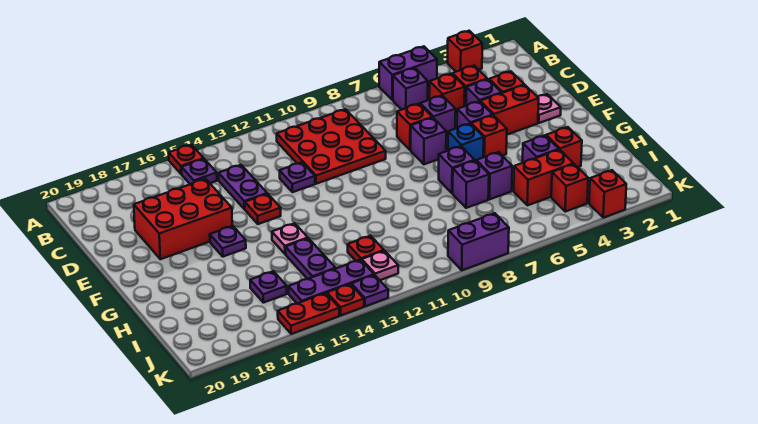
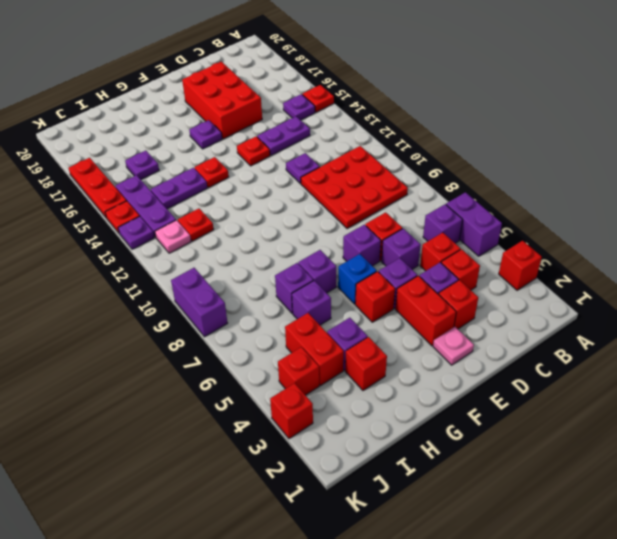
pink plate G14 level 1 -> red plate G14 level 1
red plate K15:K16 level 1 -> red plate K15:K17 level 1

